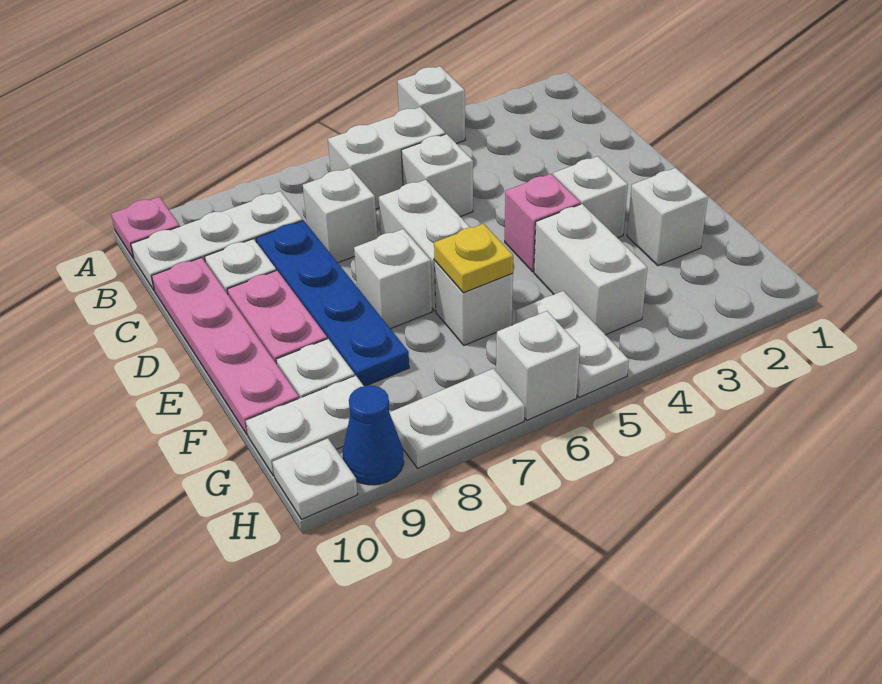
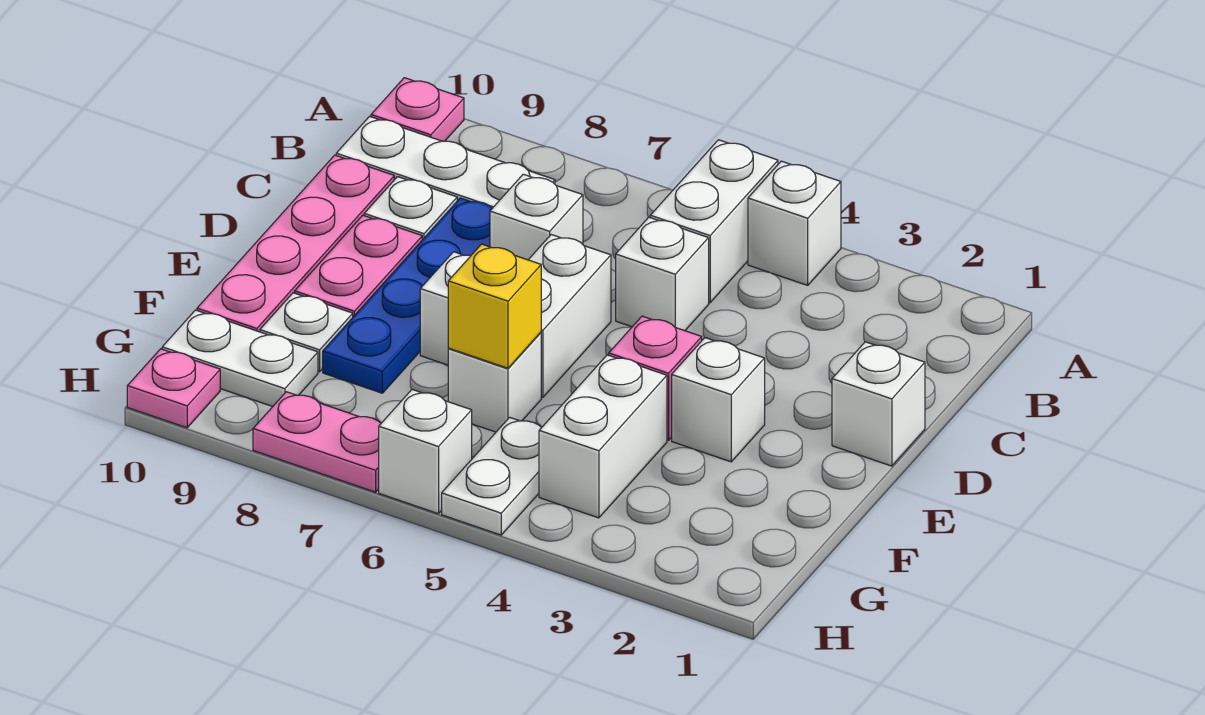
white brick B5:B6 level 1 -> white brick A5:B5 level 1
white brick F2 level 1 -> white brick D1 level 1
yellow plate F6 level 2 -> yellow brick F6 level 2
white plate H7:H8 level 1 -> pink plate H7:H8 level 1
blue cone H9 level 1 -> none
white plate H10 level 1 -> pink plate H10 level 1

